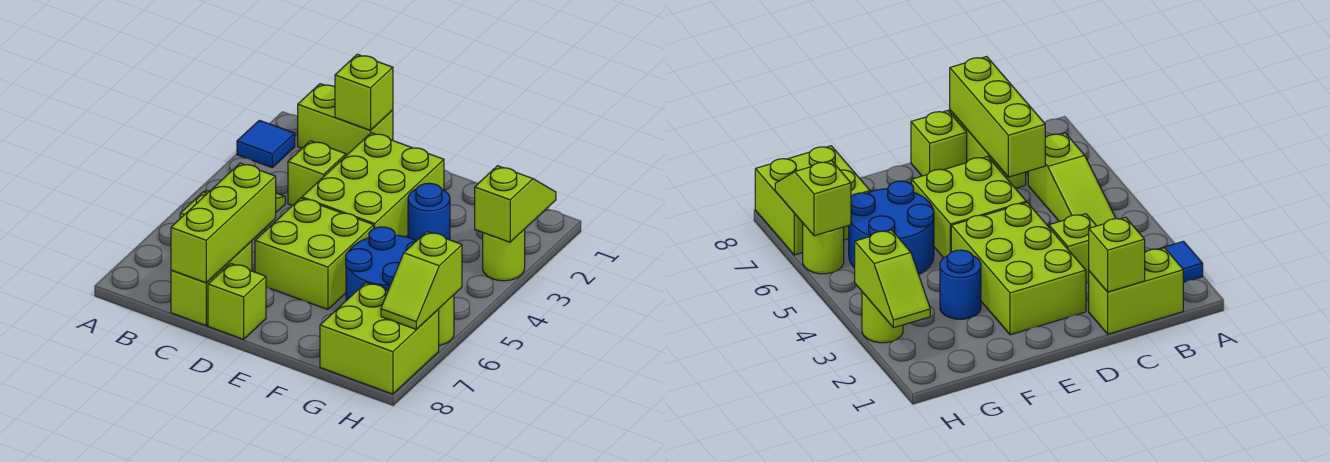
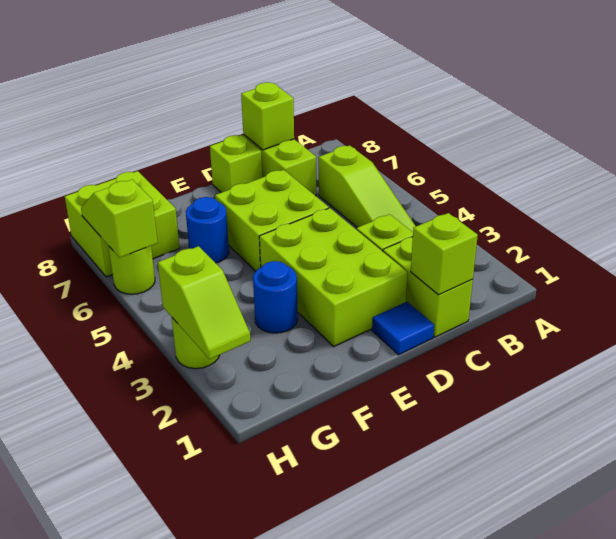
blue tile A2 level 1 -> blue tile D1 level 1
lime brick B1:C1 level 1 -> lime brick C1:C2 level 1
lime brick C6:C8 level 2 -> lime brick C8 level 2
blue round brick F5:G6 level 1 -> blue round brick F6 level 1

